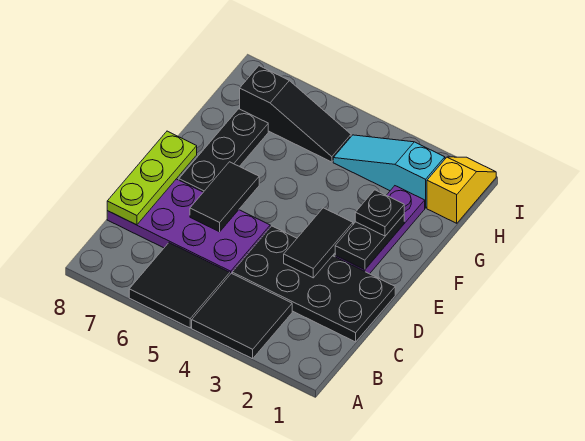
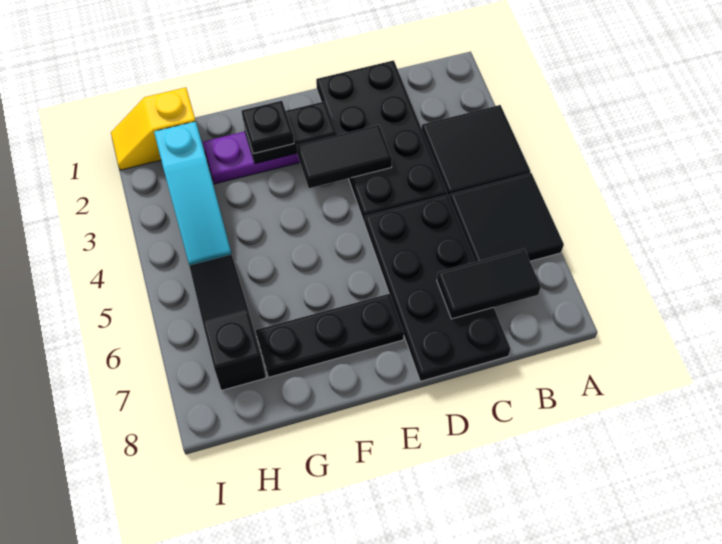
purple plate C5:D8 level 1 -> black plate C5:D8 level 1
lime plate C8:E8 level 2 -> none
black tile D6:E6 level 2 -> black tile B7:C7 level 2

